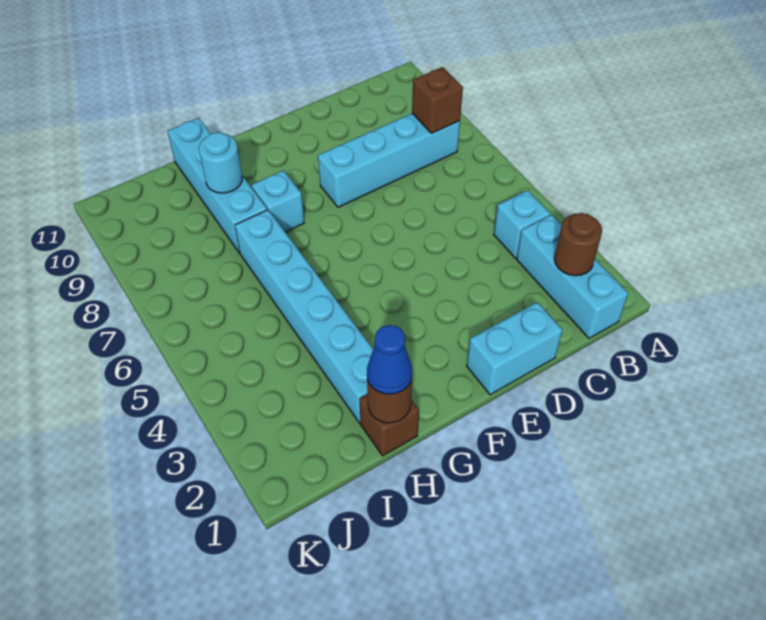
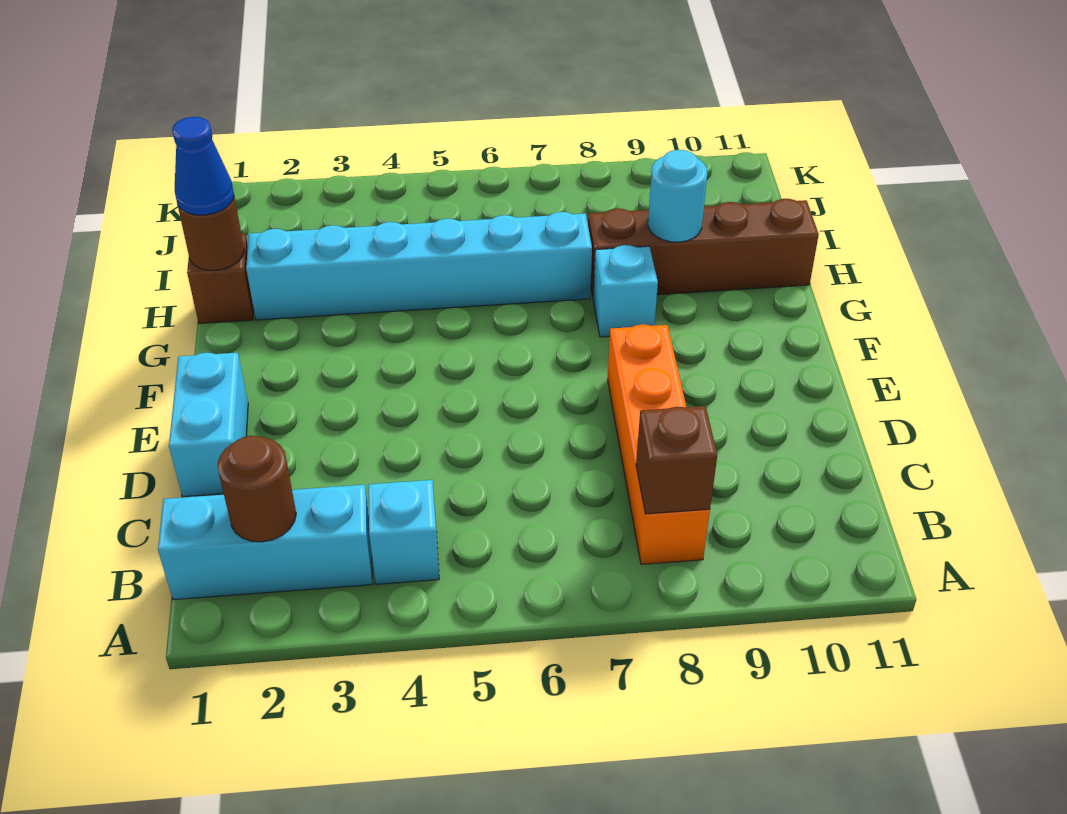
cyan brick B8:E8 level 1 -> orange brick B8:E8 level 1
cyan brick H8:H11 level 1 -> brown brick H8:H11 level 1

